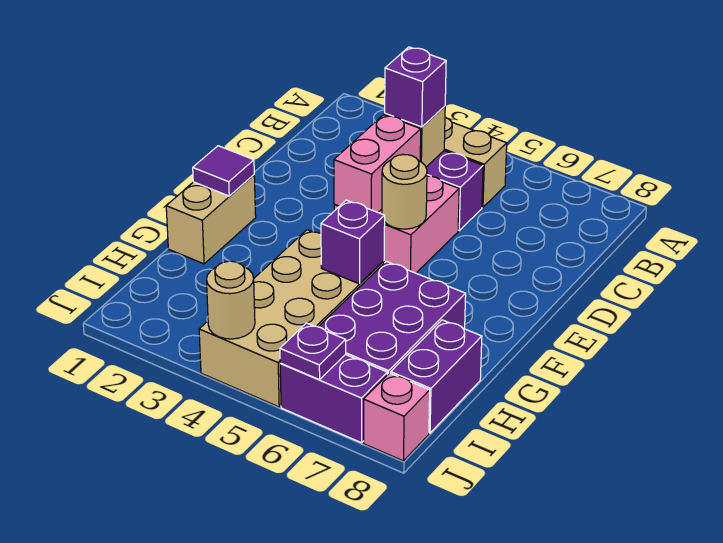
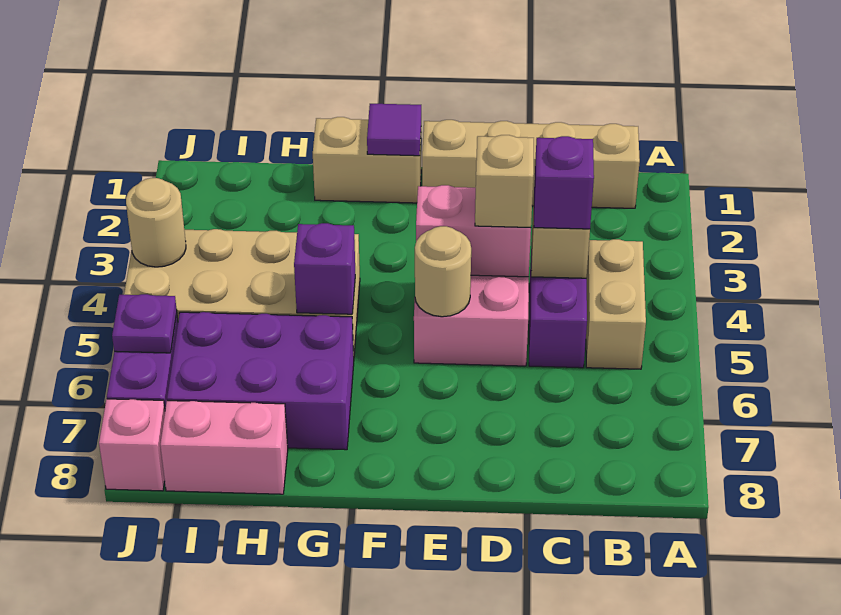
none -> tan brick B1:E1 level 1
none -> tan brick D4 level 3
purple brick H8:I8 level 1 -> pink brick H8:I8 level 1

